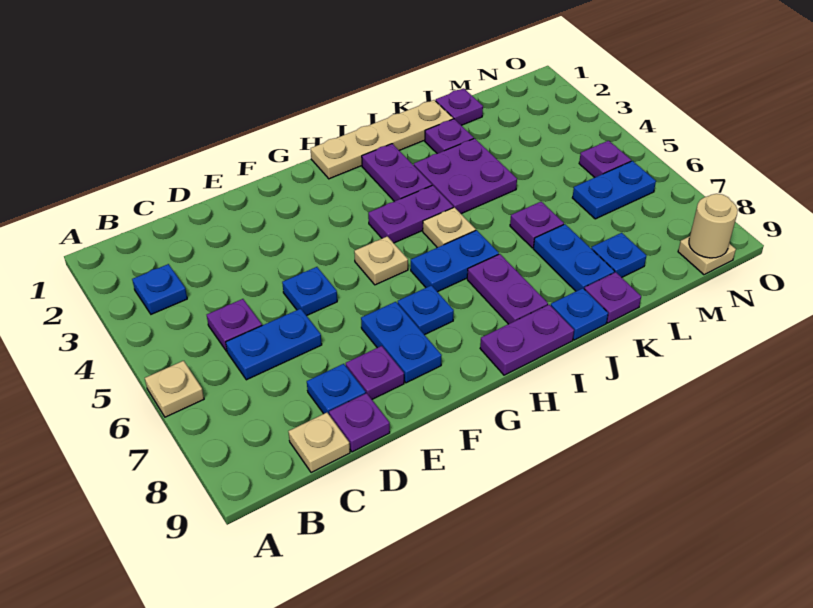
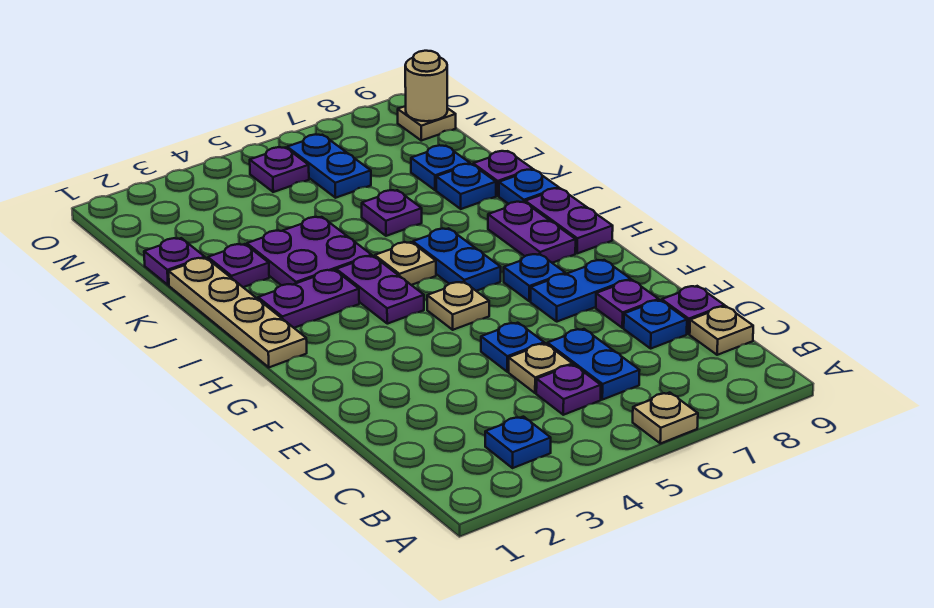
none -> tan plate D5 level 1
purple plate I7:I8 level 1 -> purple plate H8:I8 level 1
blue plate K7:K8 level 1 -> blue plate K8 level 1

